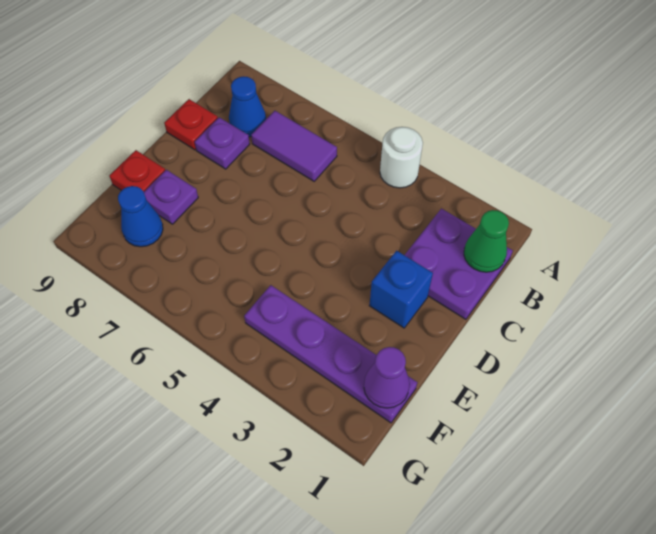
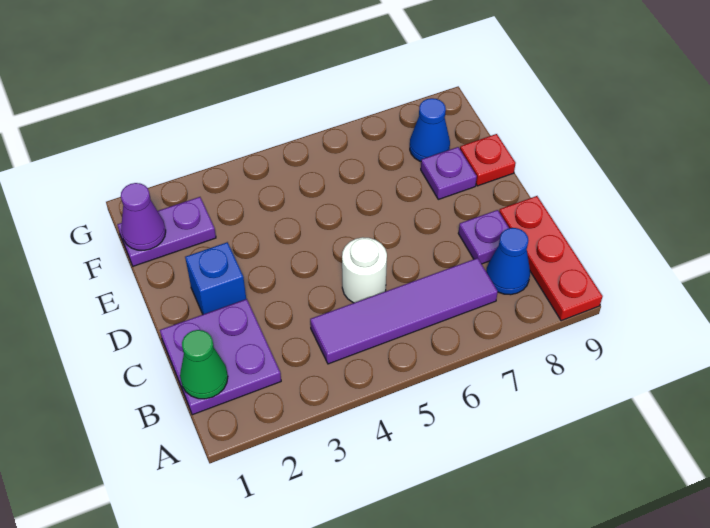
white round brick A4 level 1 -> white round brick C5 level 1
purple tile B6:B7 level 1 -> purple tile B4:B7 level 1
red plate C9 level 1 -> red plate A9:C9 level 1
purple plate F1:F4 level 1 -> purple plate F1:F2 level 1

